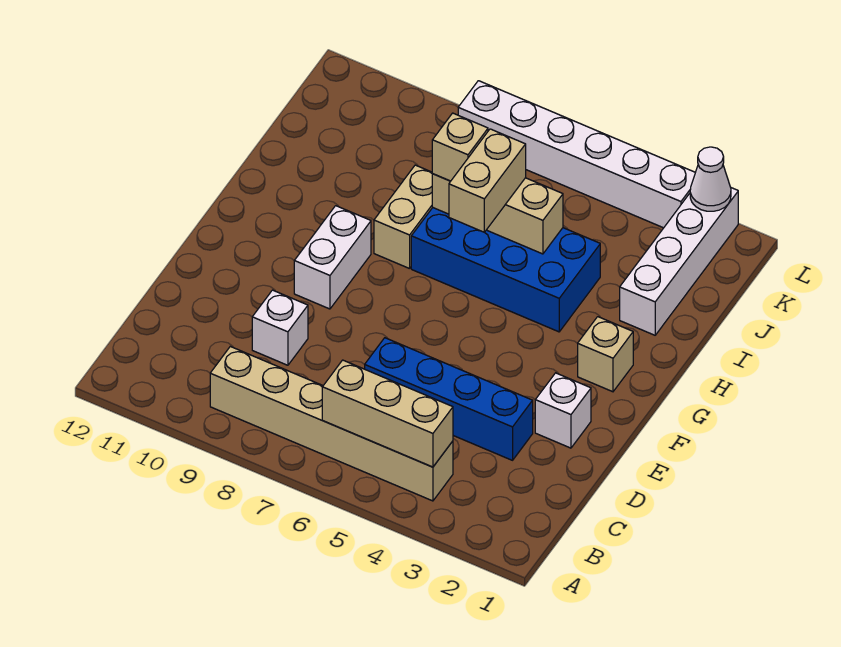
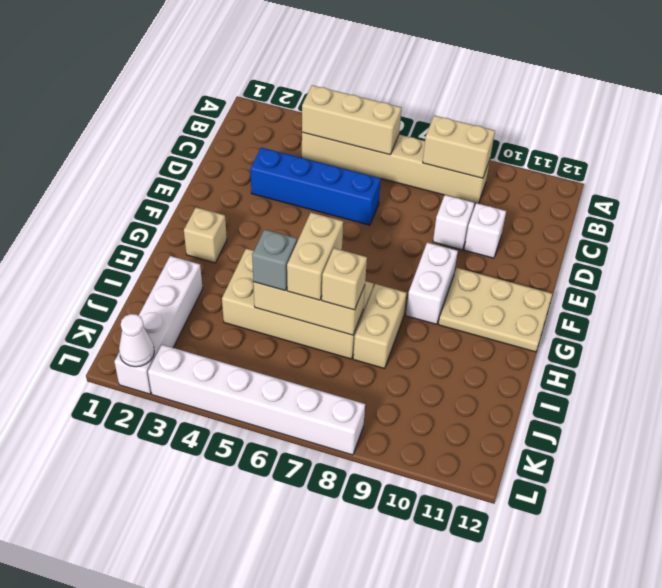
none -> tan brick B8:B9 level 2
white brick E2 level 1 -> white brick D10 level 1
none -> tan plate F10:G12 level 1
blue brick H4:I7 level 1 -> tan brick H4:I7 level 1
none -> grey brick I5 level 3

